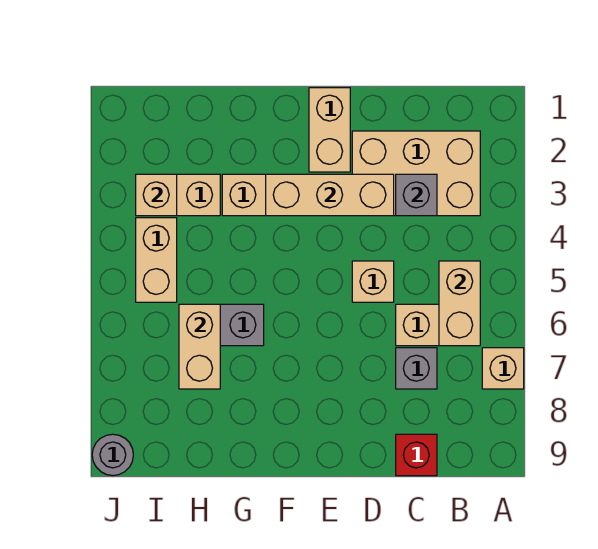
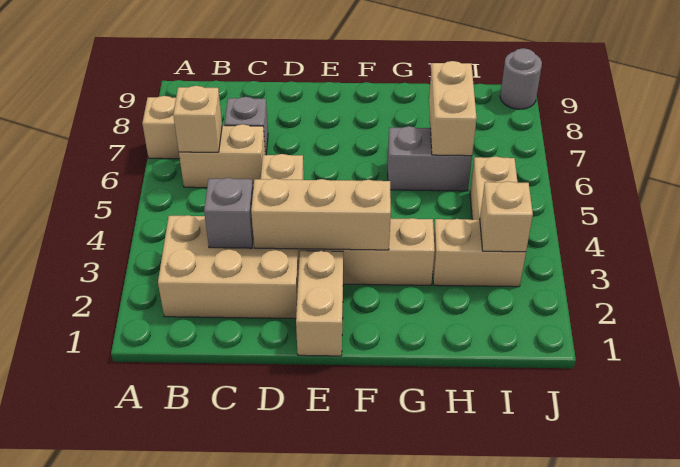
tan brick B5:B6 level 2 -> tan brick B6 level 2
red brick C9 level 1 -> none

